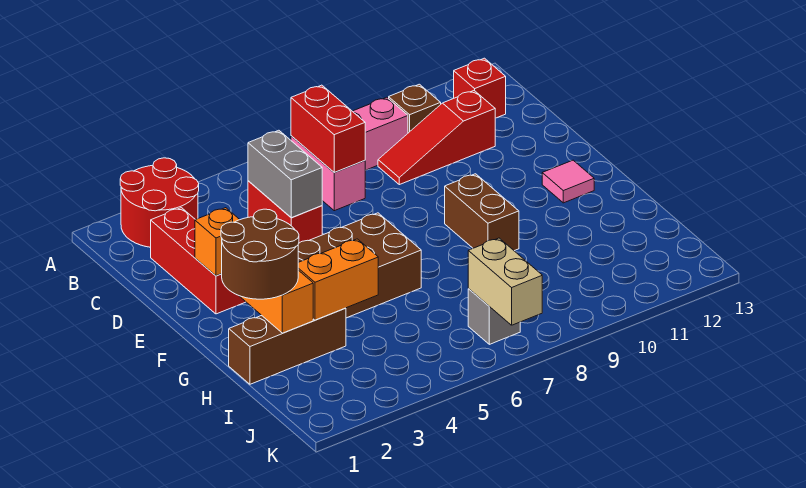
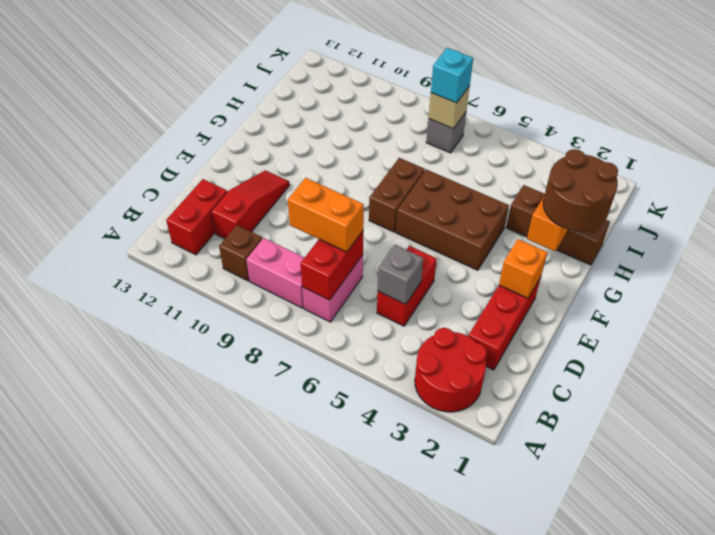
red brick B12 level 1 -> red brick B12:C12 level 1
grey brick C5:D5 level 2 -> grey brick C5 level 2
red slope C9:C11 level 1 top 11 -> red slope C11:E11 level 1 top C
brown brick F9:G9 level 1 -> brown brick F7:G7 level 1
pink tile F12 level 1 -> none
orange brick H3:H4 level 2 -> orange brick C7:C8 level 3
tan brick J7:K7 level 2 -> tan brick J7 level 2
none -> cyan brick J7 level 3

